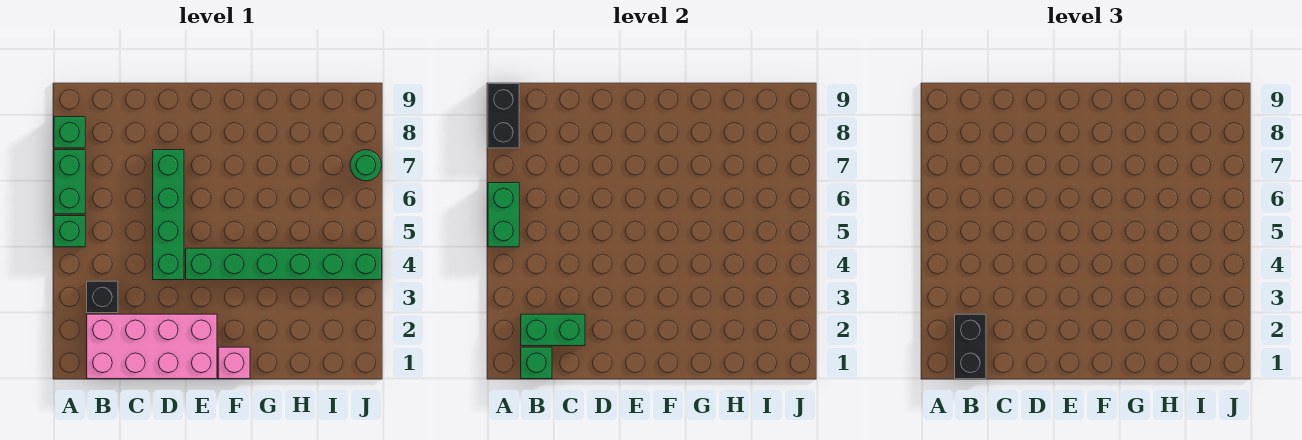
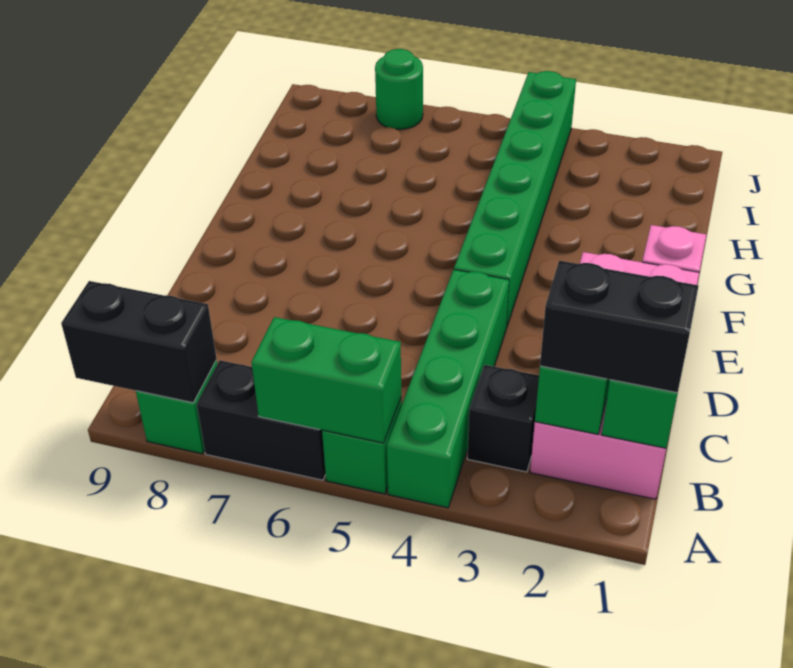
green brick A6:A7 level 1 -> black brick A6:A7 level 1
green brick D4:D7 level 1 -> green brick A4:D4 level 1

